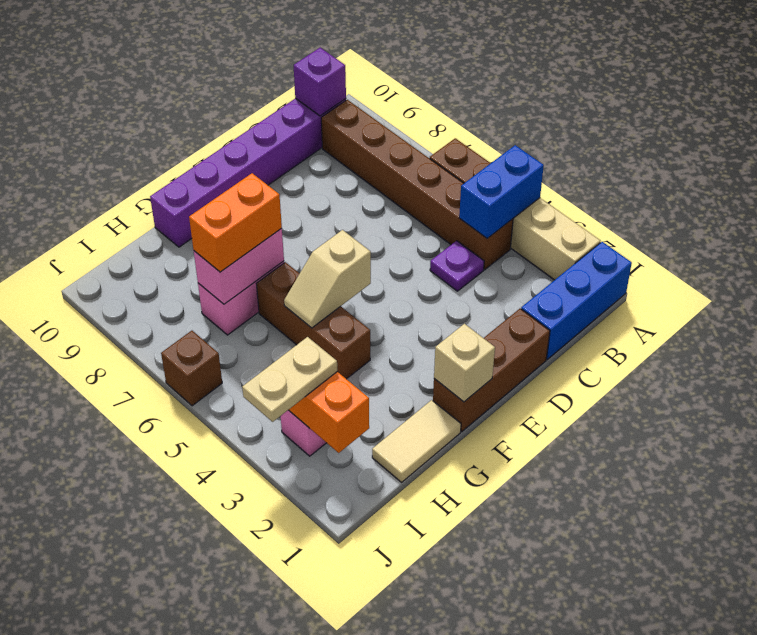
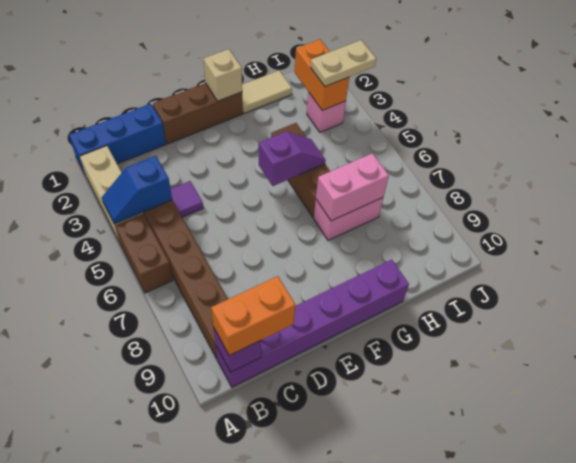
blue brick A4:B4 level 2 -> blue slope A4:B4 level 2 top B
purple plate C4 level 1 -> purple tile C4 level 1
tan slope F5:G5 level 2 top F -> purple slope F5:G5 level 2 top F
orange brick G7:H7 level 3 -> orange brick B10:C10 level 3
brown brick J6 level 1 -> none

